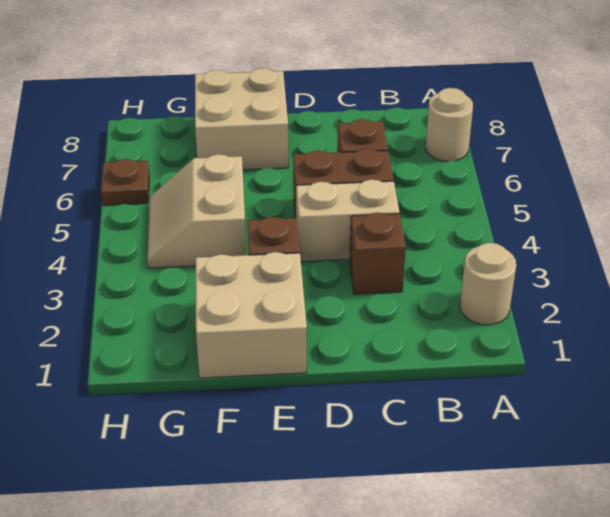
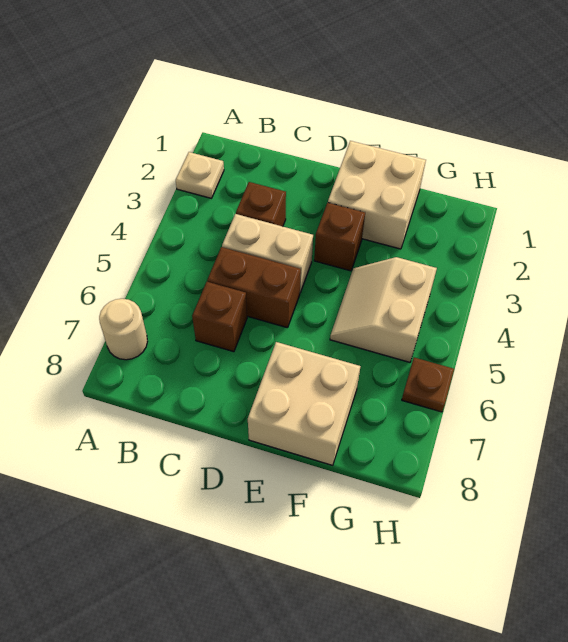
tan round brick A2 level 1 -> tan plate A2 level 1
tan slope F4:G5 level 1 top F -> tan slope F4:G5 level 1 top G

